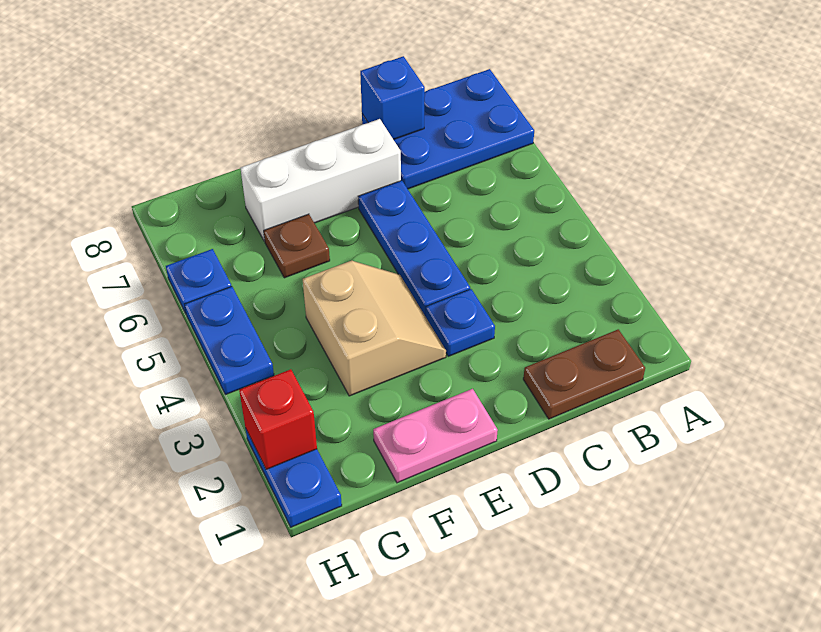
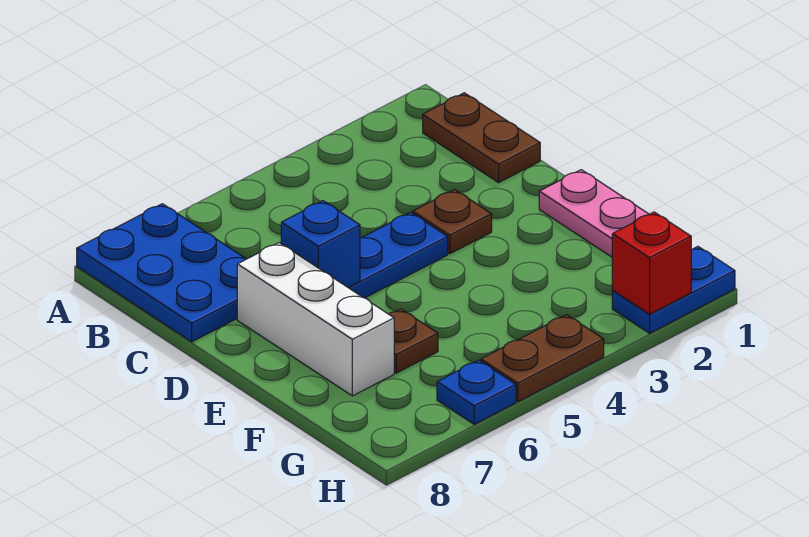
blue brick C8 level 2 -> blue brick D6 level 2
blue plate D3 level 1 -> brown plate D3 level 1
tan slope E3:F4 level 1 top F -> none
blue plate H4:H5 level 1 -> brown plate H4:H5 level 1

